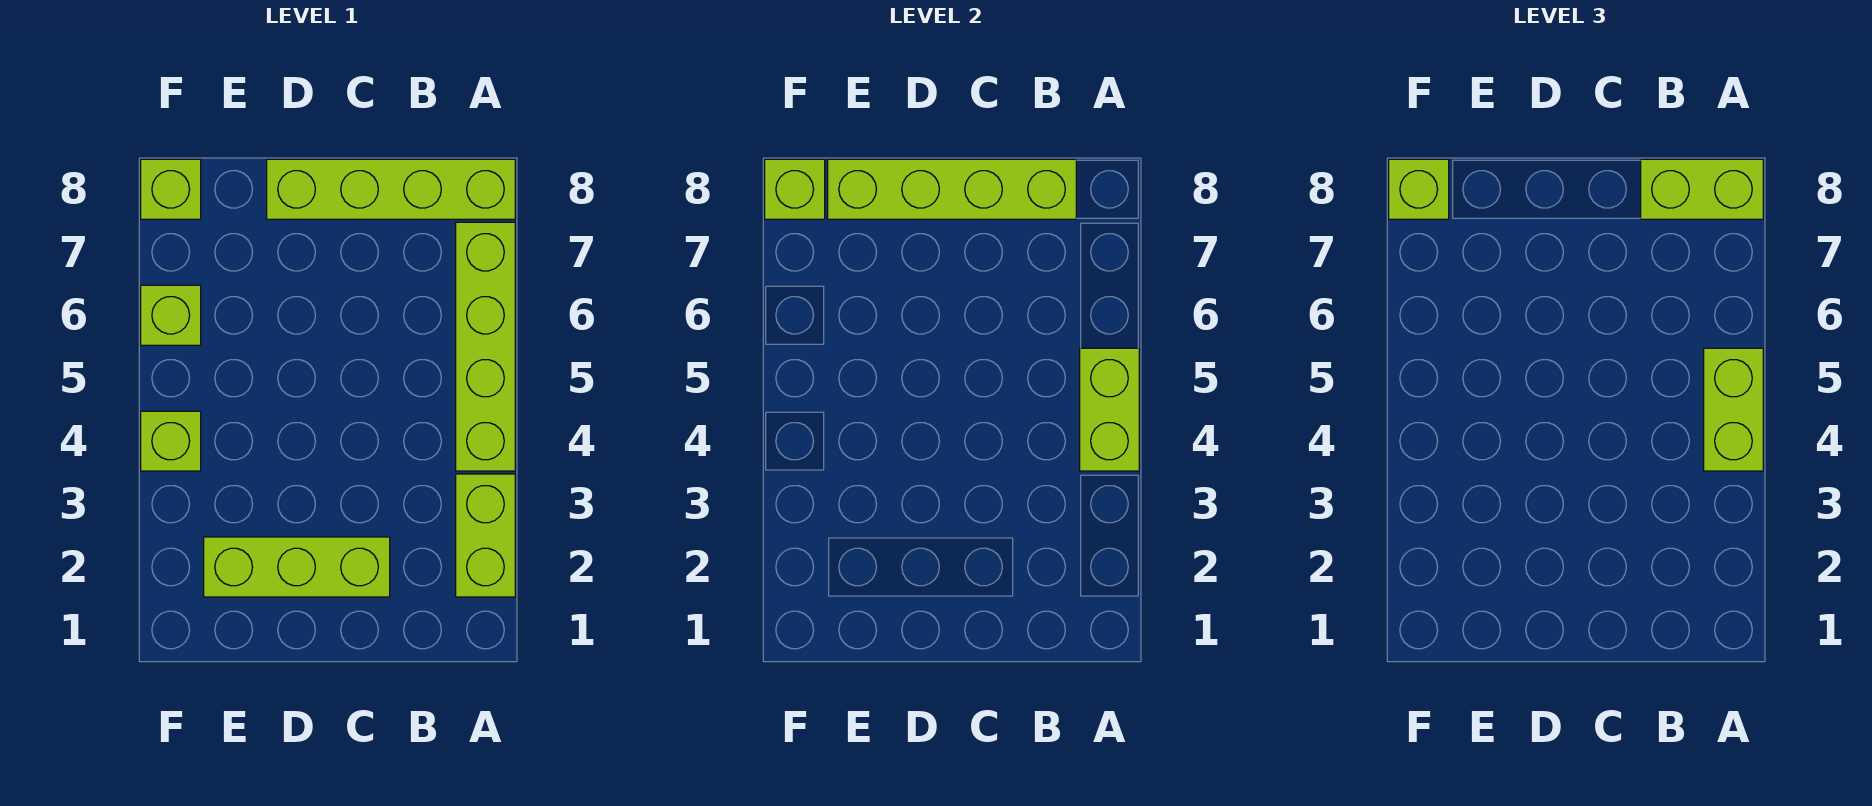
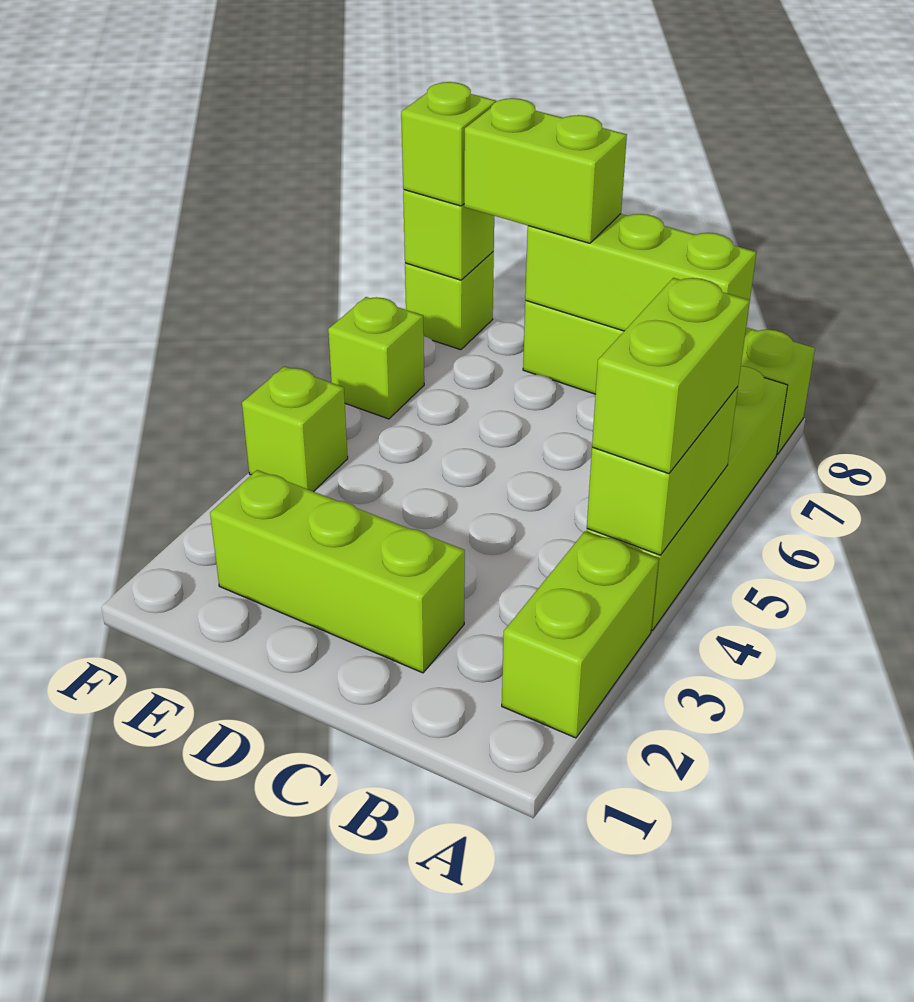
lime brick A8:B8 level 3 -> lime brick D8:E8 level 3
lime brick B8:E8 level 2 -> lime brick B8:D8 level 2

